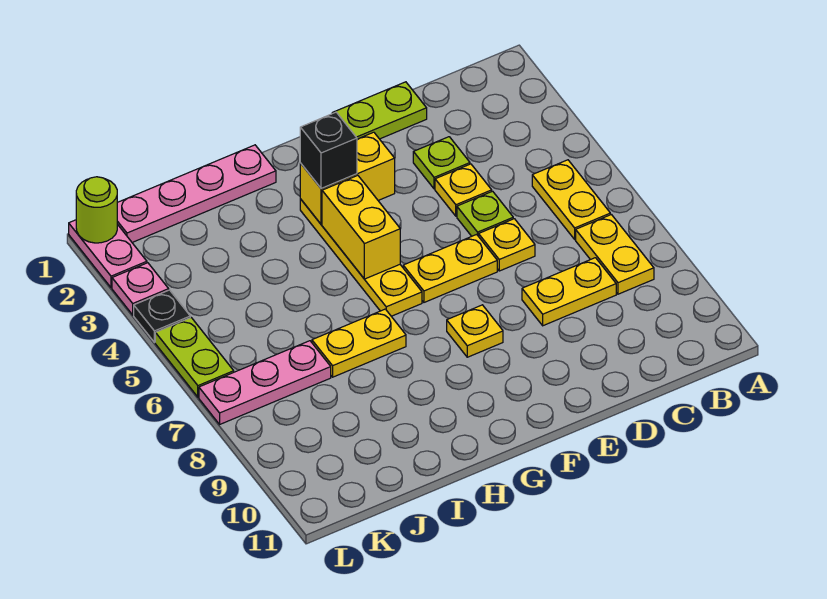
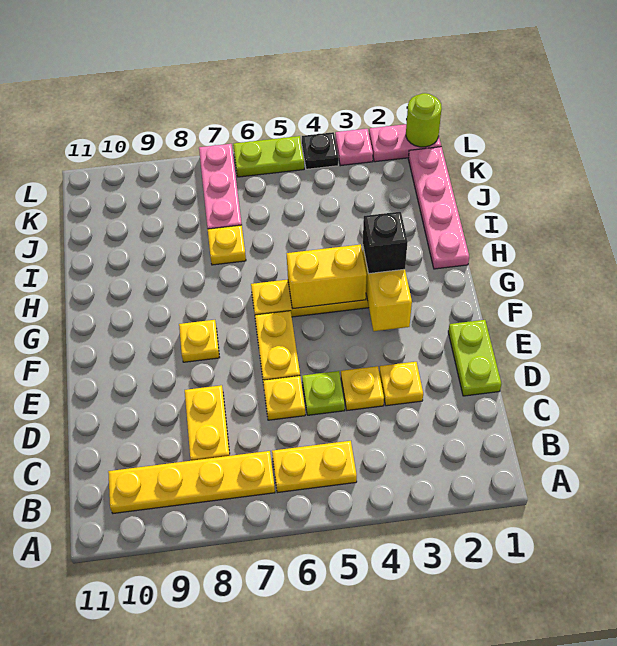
yellow plate B7:B8 level 1 -> yellow plate B7:B10 level 1
lime plate D3 level 1 -> yellow plate D3 level 1
yellow plate H7:I7 level 1 -> yellow plate I7 level 1

